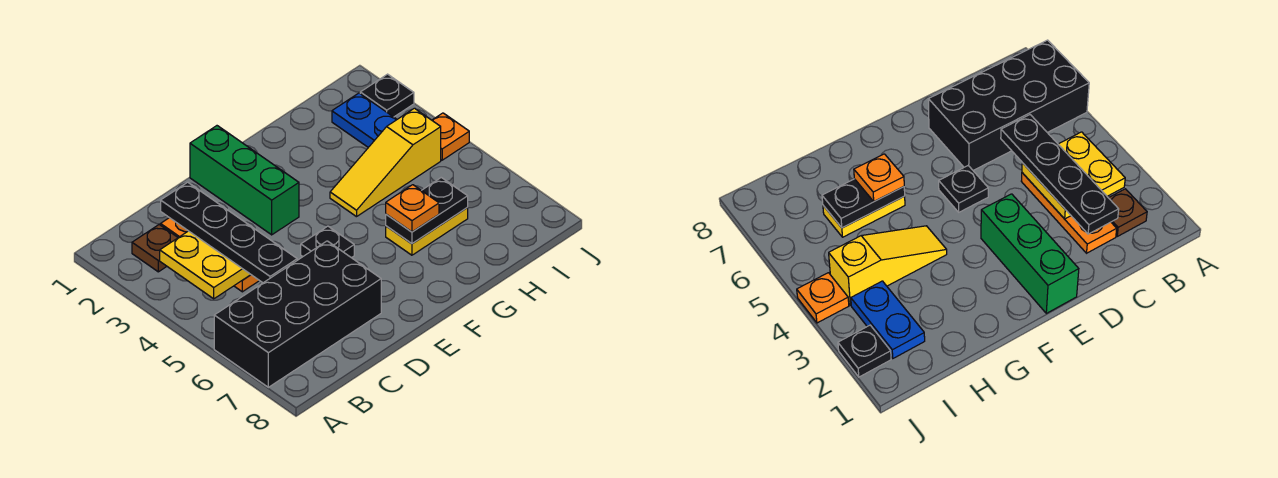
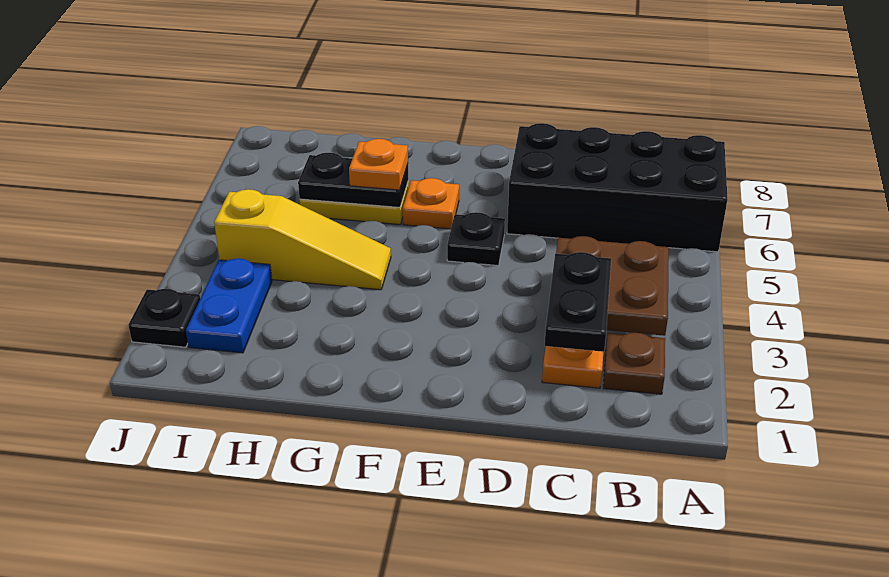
yellow plate B3:C4 level 2 -> brown plate B3:C4 level 2
black plate C2:C5 level 3 -> black plate C2:C3 level 3
green brick E1:E3 level 1 -> none
orange plate J4 level 1 -> orange plate F6 level 1

